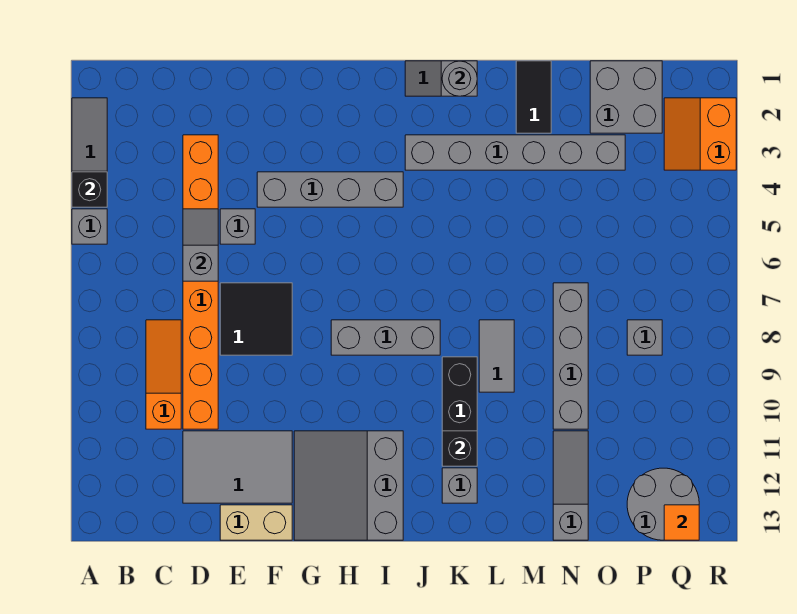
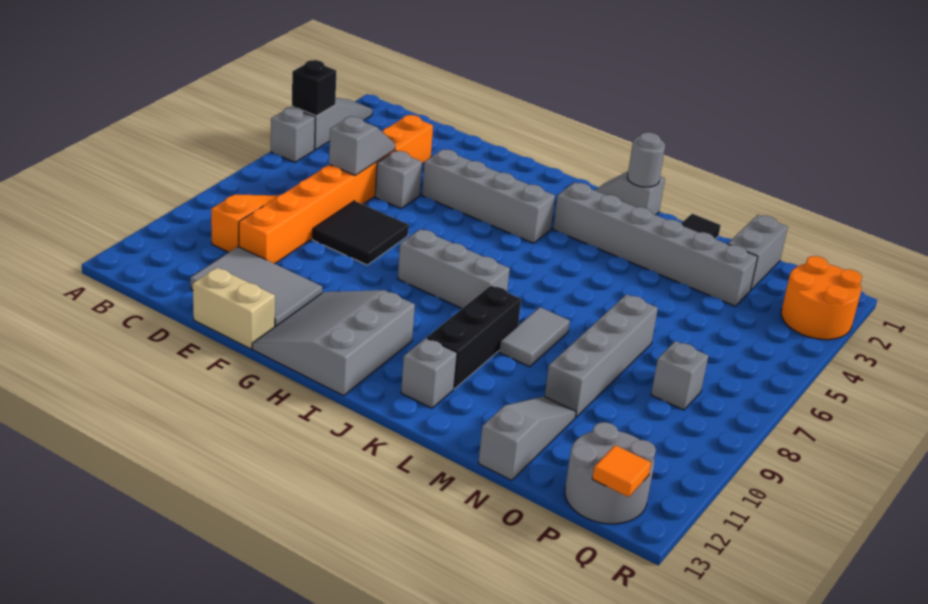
black brick K11 level 2 -> none
grey brick O1:P2 level 1 -> grey brick O1:O2 level 1
orange slope Q2:R3 level 1 top R -> orange round brick Q2:R3 level 1

